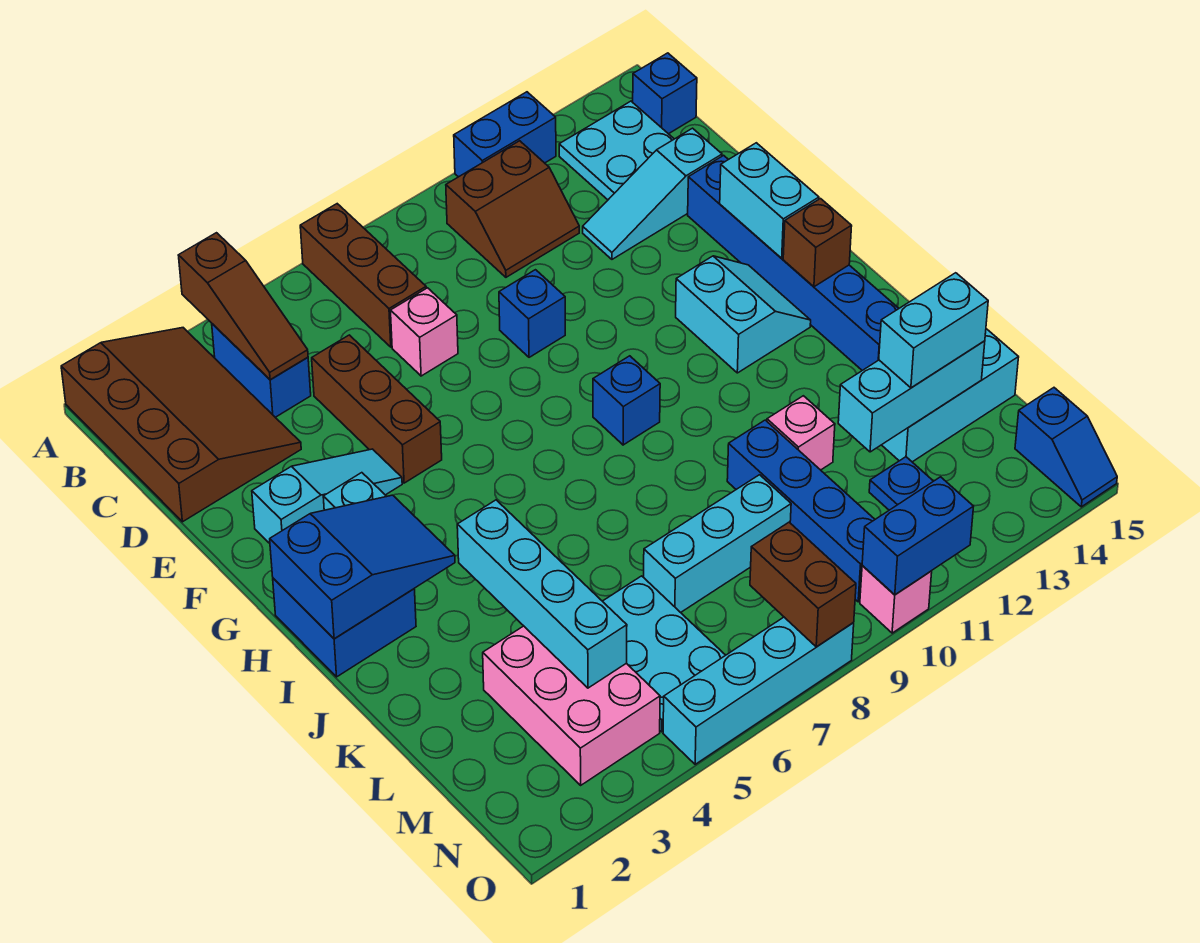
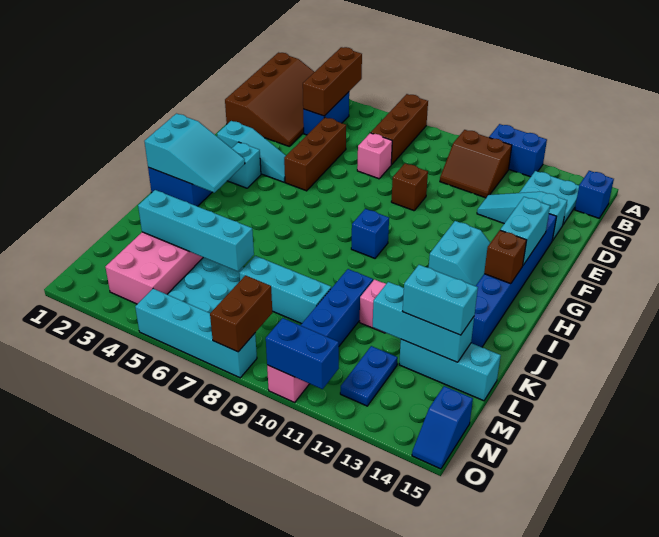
brown slope A4:C4 level 2 top A -> brown brick A4:C4 level 2
blue brick E9 level 1 -> brown brick E9 level 1
blue slope H1:I3 level 2 top 1 -> cyan slope H1:I3 level 2 top 1
cyan brick J4:M4 level 2 -> cyan brick L3:L6 level 2

